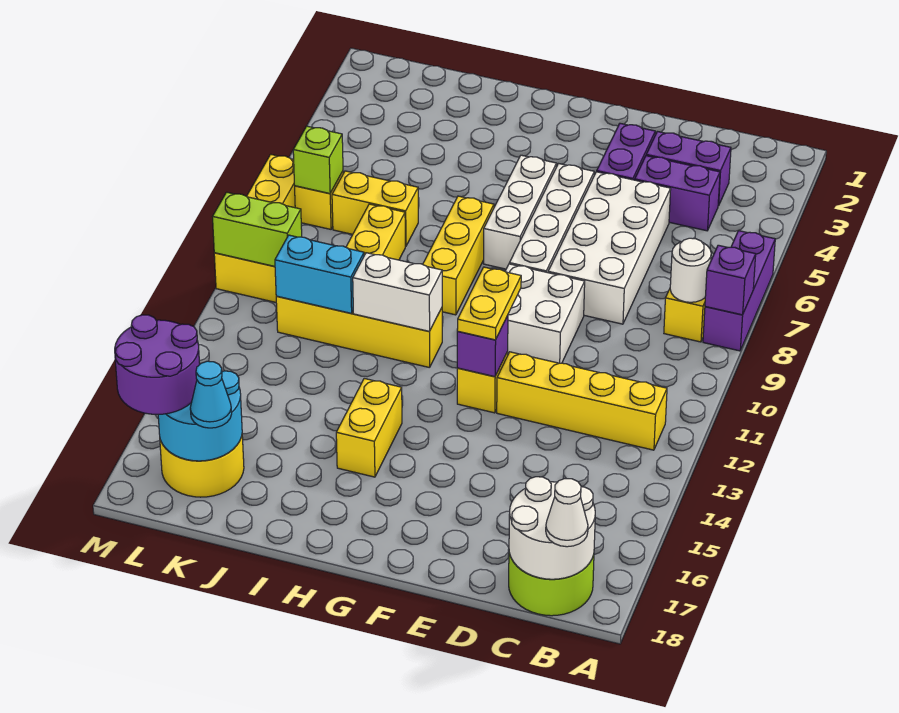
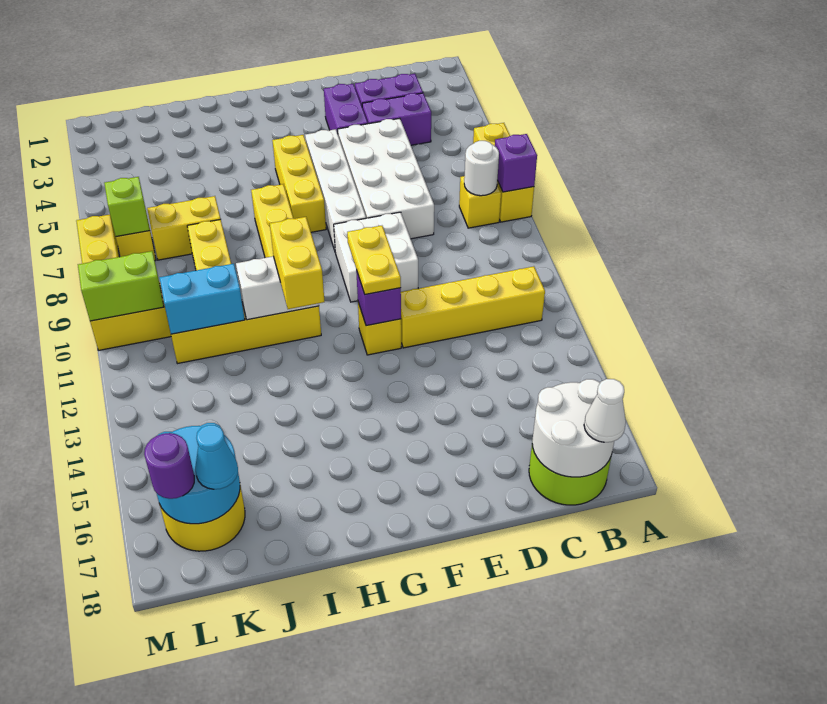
purple brick A6:A8 level 1 -> yellow brick A6:A8 level 1
white brick G5:G7 level 1 -> yellow brick G5:G7 level 1
yellow brick H14:H15 level 1 -> yellow brick H11:H12 level 3
purple round brick L16:M17 level 3 -> purple round brick L17 level 3

